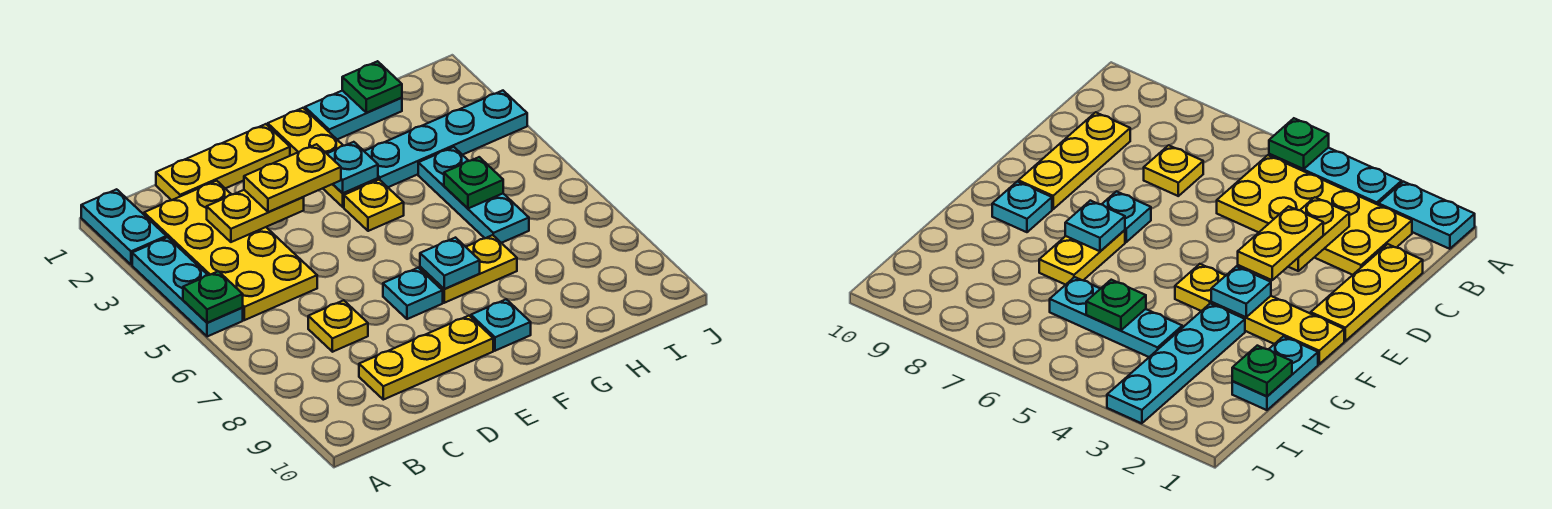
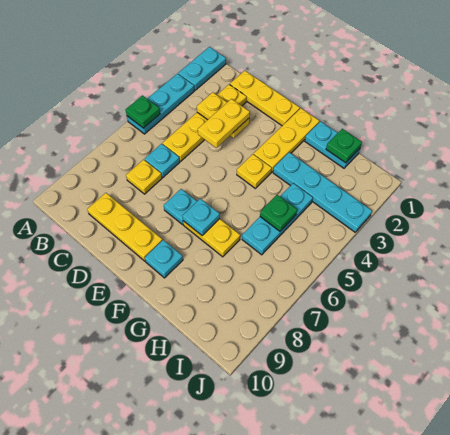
yellow plate B2:C5 level 1 -> yellow plate C2:C5 level 1
yellow plate D3:E3 level 3 -> yellow plate D3:D4 level 3
cyan plate F3 level 2 -> cyan plate C6 level 1

